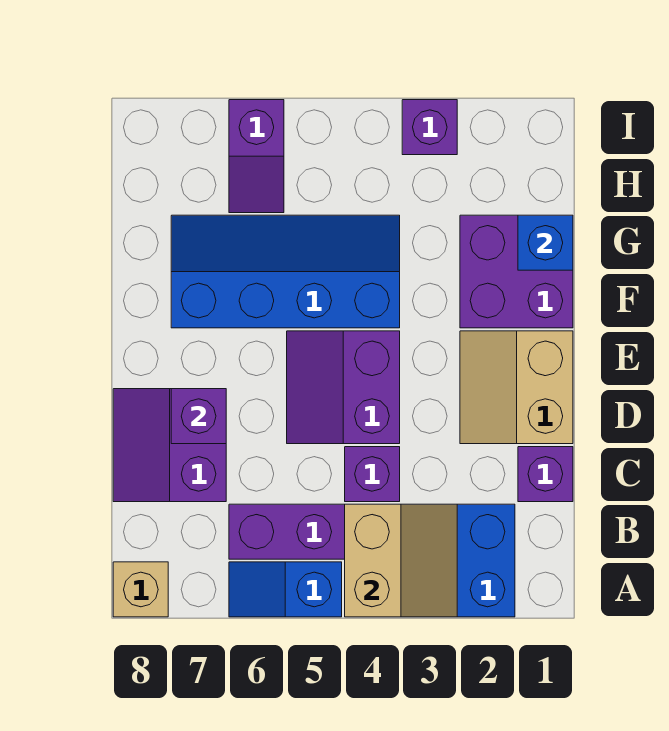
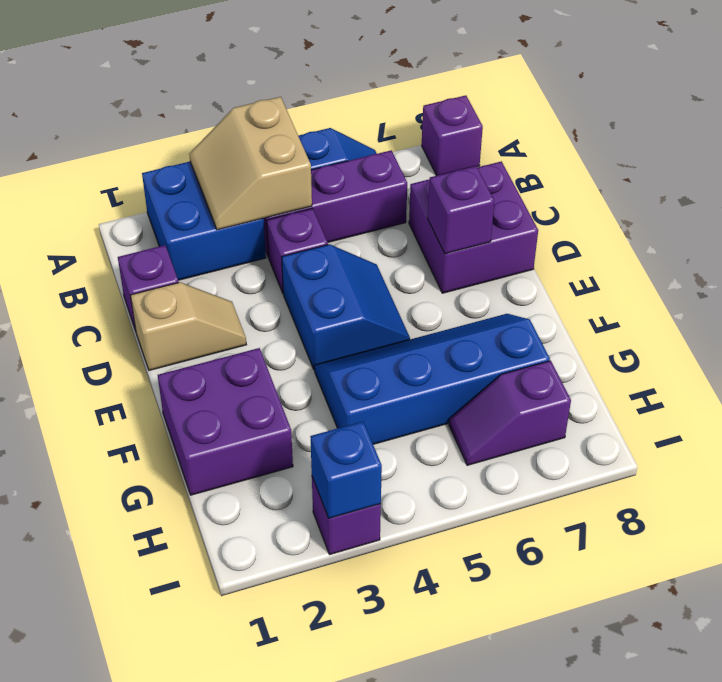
tan brick A8 level 1 -> purple brick A8 level 1
purple slope C7:D8 level 1 top 7 -> purple brick C7:D8 level 1
tan slope D1:E2 level 1 top 1 -> tan slope D1:D2 level 1 top 1
purple slope D4:E5 level 1 top 4 -> blue slope D4:E5 level 1 top 4
blue slope F4:G7 level 1 top F -> blue slope F4:G7 level 1 top G
blue brick G1 level 2 -> blue brick I3 level 2
purple slope H6:I6 level 1 top I -> purple slope H6:H7 level 1 top 7

